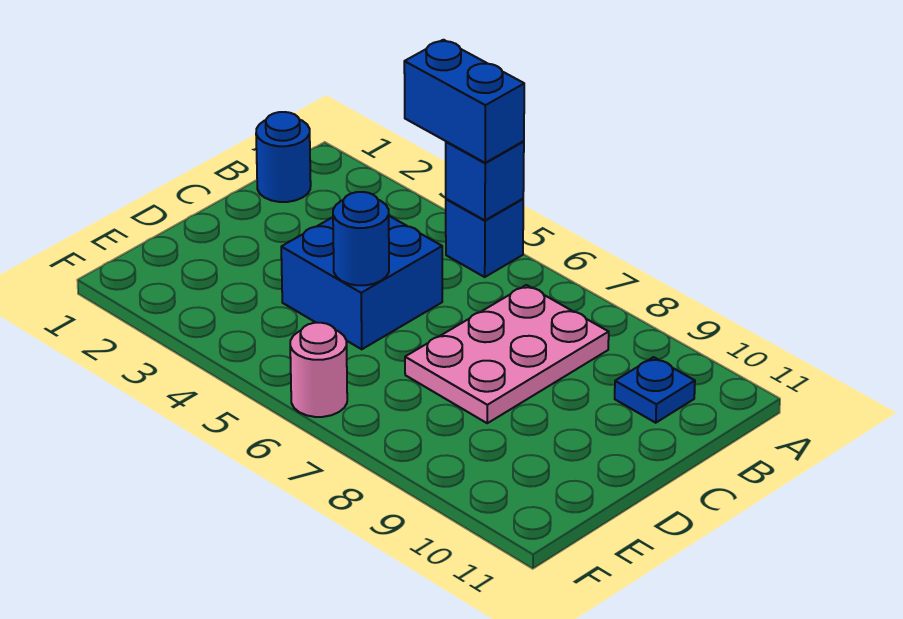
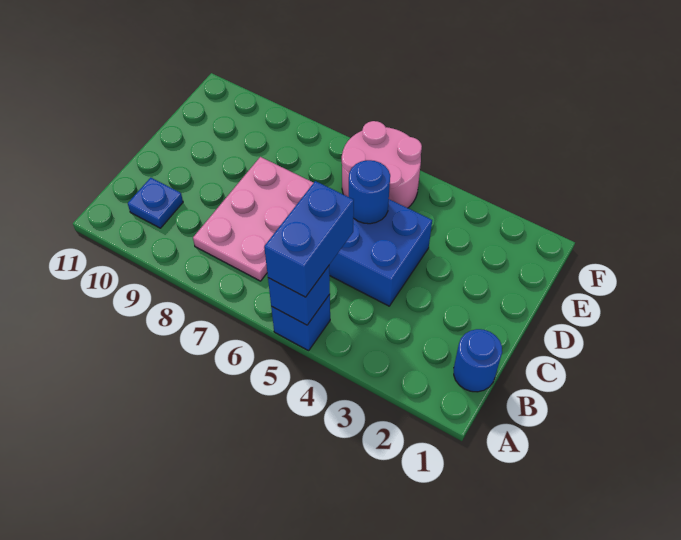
blue brick A4:A5 level 3 -> blue brick A5:B5 level 3
pink round brick F6 level 1 -> pink round brick E5:F6 level 1

